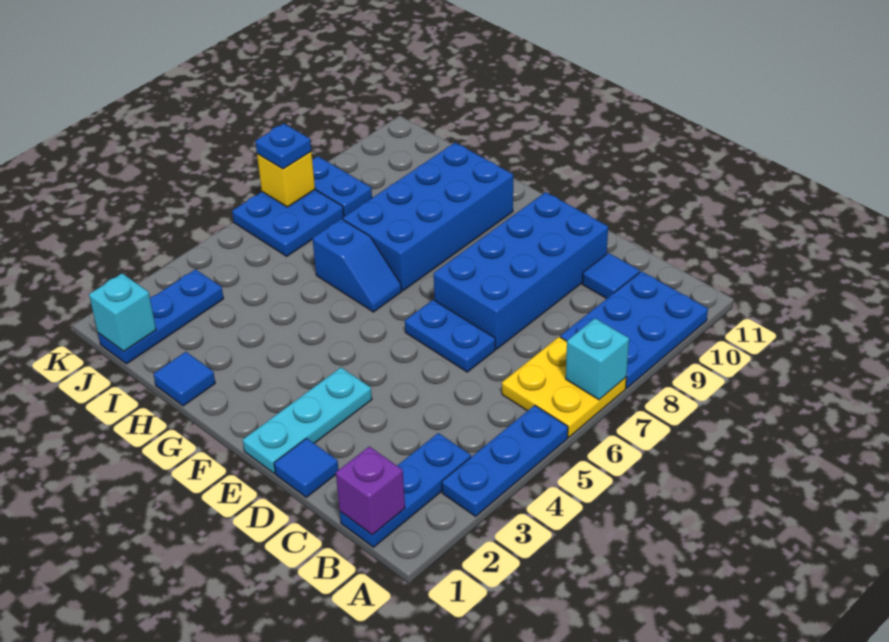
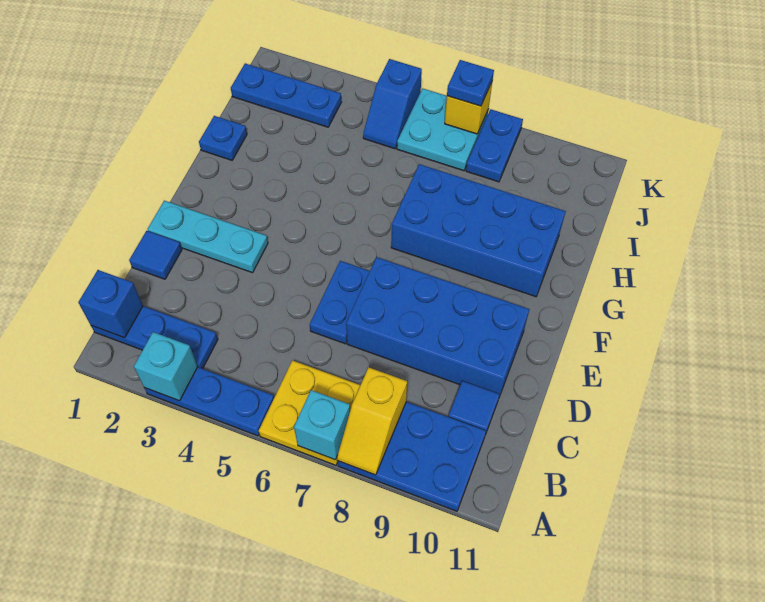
none -> yellow slope A8:B8 level 2 top B
purple brick B1 level 2 -> blue brick B1 level 2
blue slope G6:H6 level 1 top H -> blue slope J5:K5 level 1 top K
blue tile H1 level 1 -> blue plate H1 level 1
cyan brick J1 level 2 -> cyan brick A3 level 2
blue plate J6:K7 level 1 -> cyan plate J6:K7 level 1

